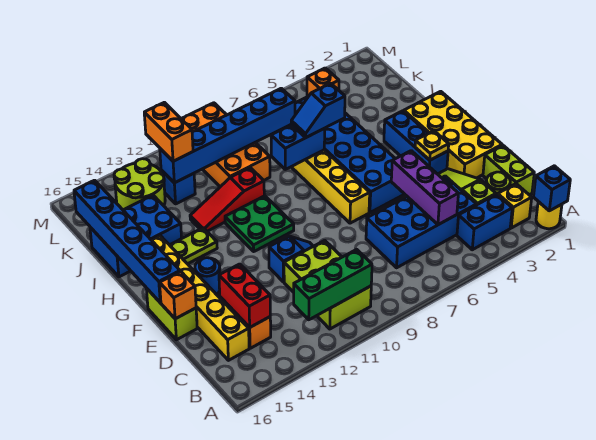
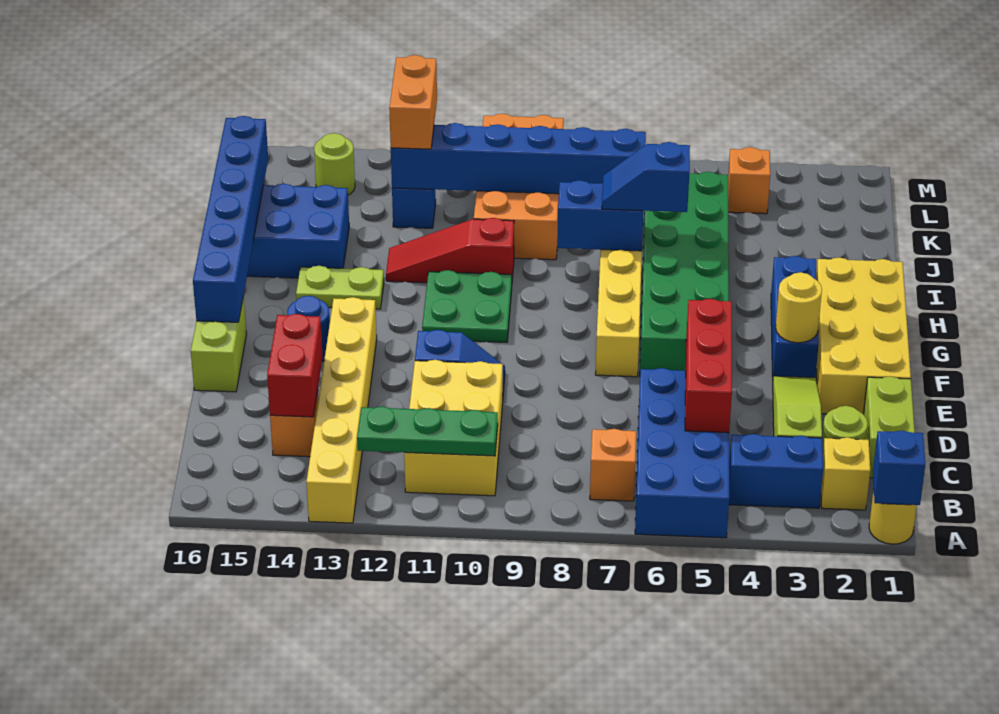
lime brick B10:D11 level 1 -> yellow brick B10:D11 level 1
green brick B10:B12 level 2 -> green plate B10:B12 level 2
blue brick C4:D7 level 1 -> blue brick A5:D6 level 1
purple brick C5:E5 level 2 -> red brick C5:E5 level 2
yellow brick C15:H15 level 1 -> yellow brick A13:F13 level 1
orange brick E16 level 2 -> orange brick B7 level 1
yellow plate F3 level 2 -> yellow round brick F3 level 2
blue brick F5:K6 level 1 -> green brick F5:K6 level 1
lime round brick K13:L14 level 1 -> lime round brick L14 level 1

